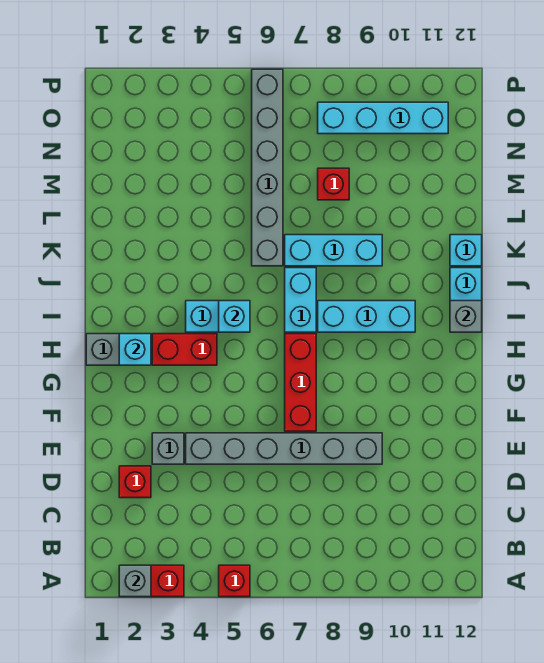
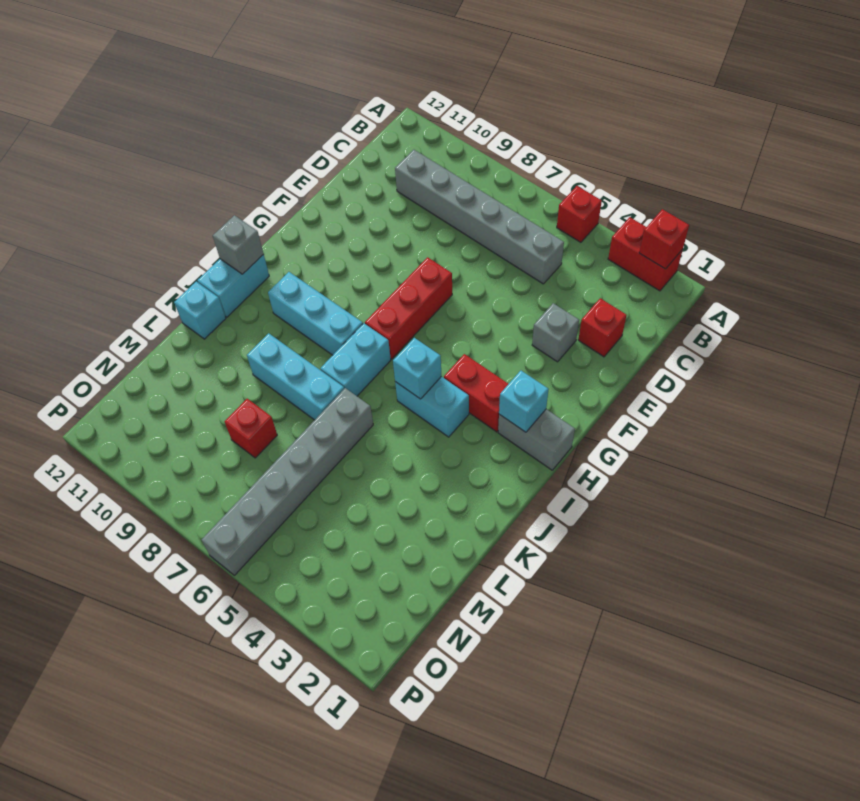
grey brick A2 level 2 -> red brick A2 level 2
grey brick E4:E9 level 1 -> grey brick C5:C10 level 1
cyan brick O8:O11 level 1 -> none

